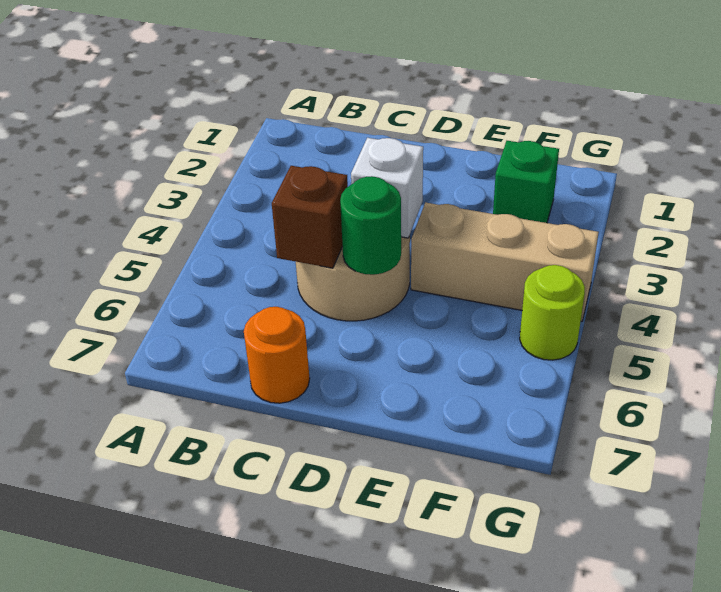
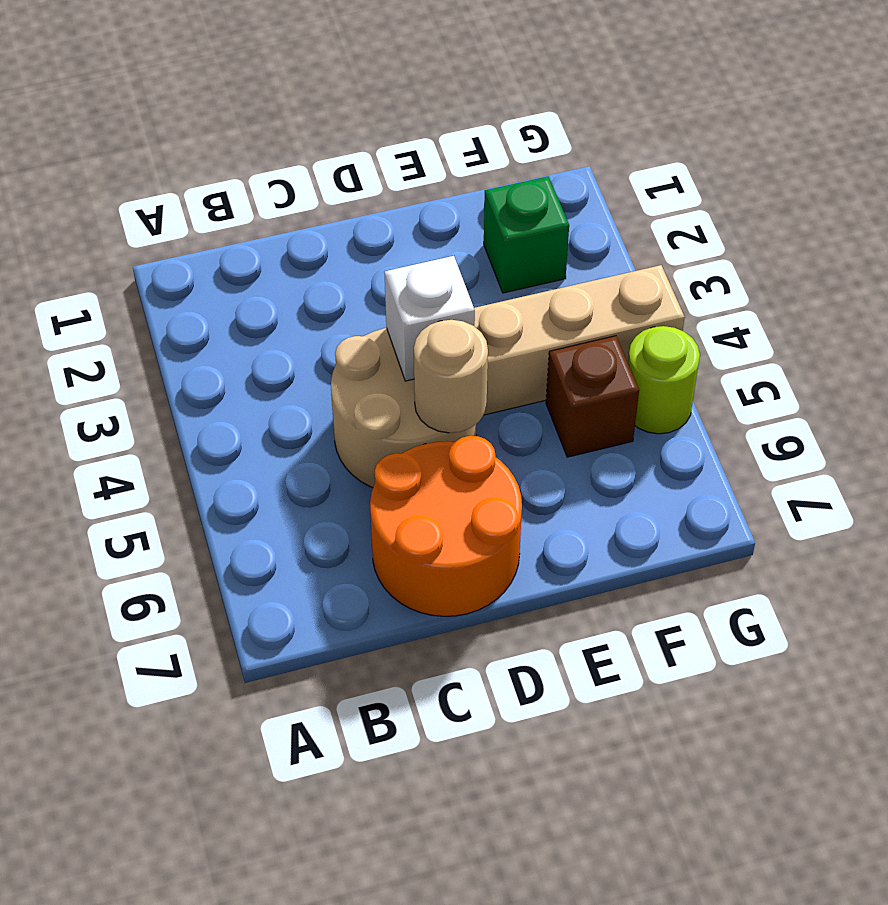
brown brick C5 level 2 -> brown brick F5 level 1
orange round brick C7 level 1 -> orange round brick C6:D7 level 1
green round brick D5 level 2 -> tan round brick D5 level 2

